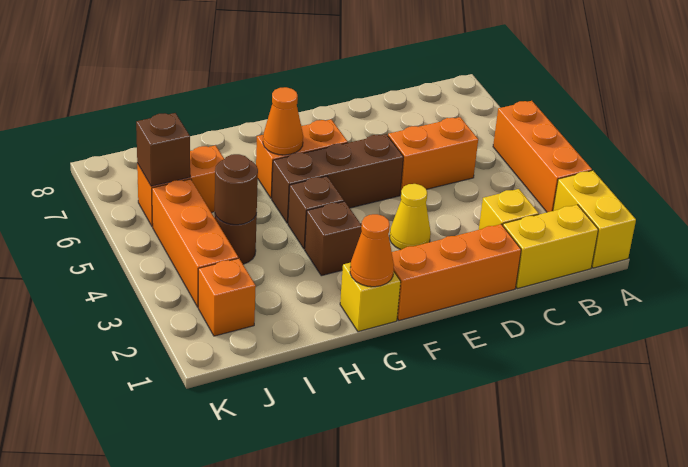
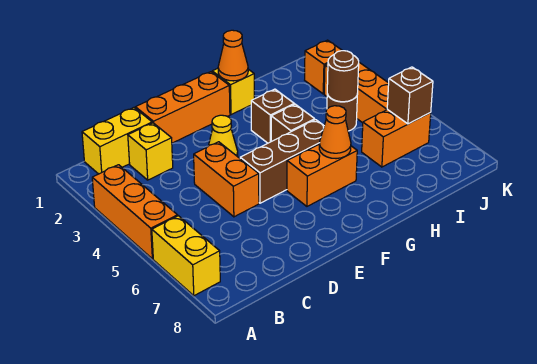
yellow brick A1:A2 level 1 -> yellow brick A6:A7 level 1
orange brick C5:D5 level 1 -> orange brick D4:D5 level 1

